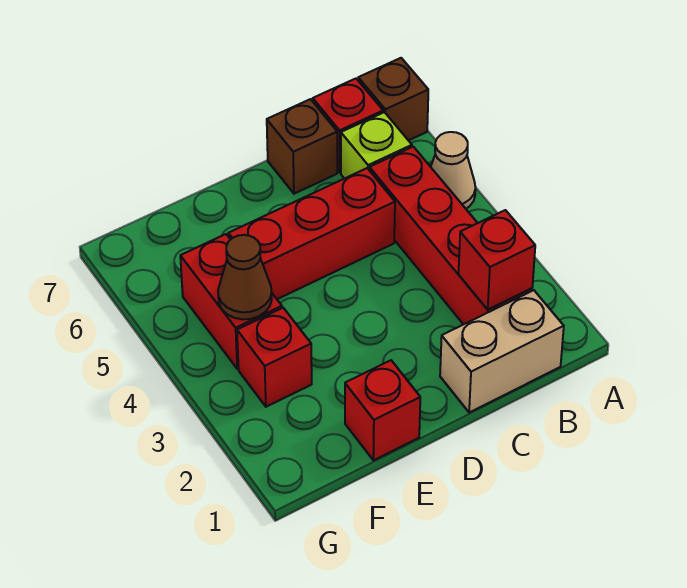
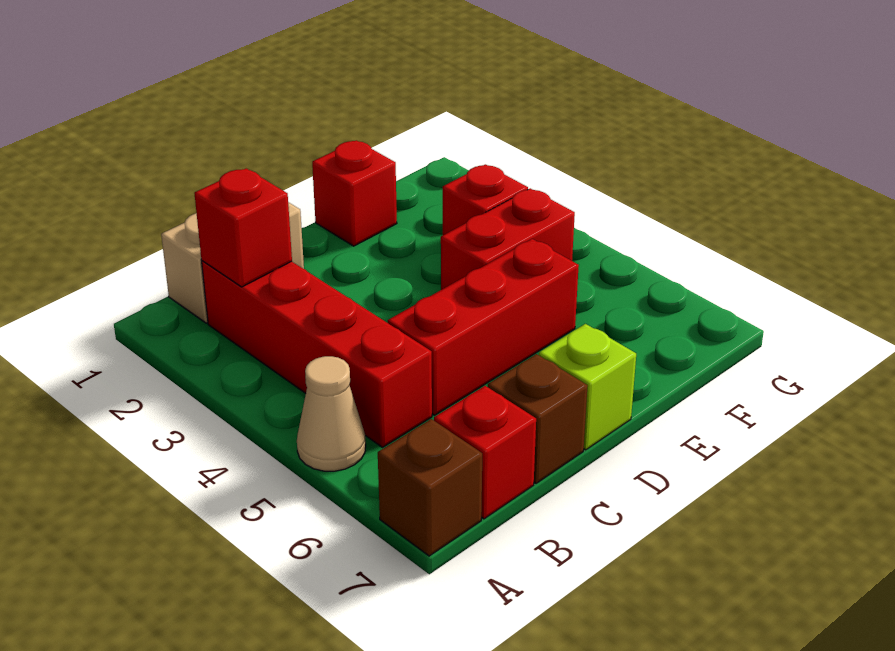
lime brick B6 level 1 -> lime brick D7 level 1
red brick F4:F5 level 1 -> red brick E4:F4 level 1
brown cone F4 level 2 -> none

